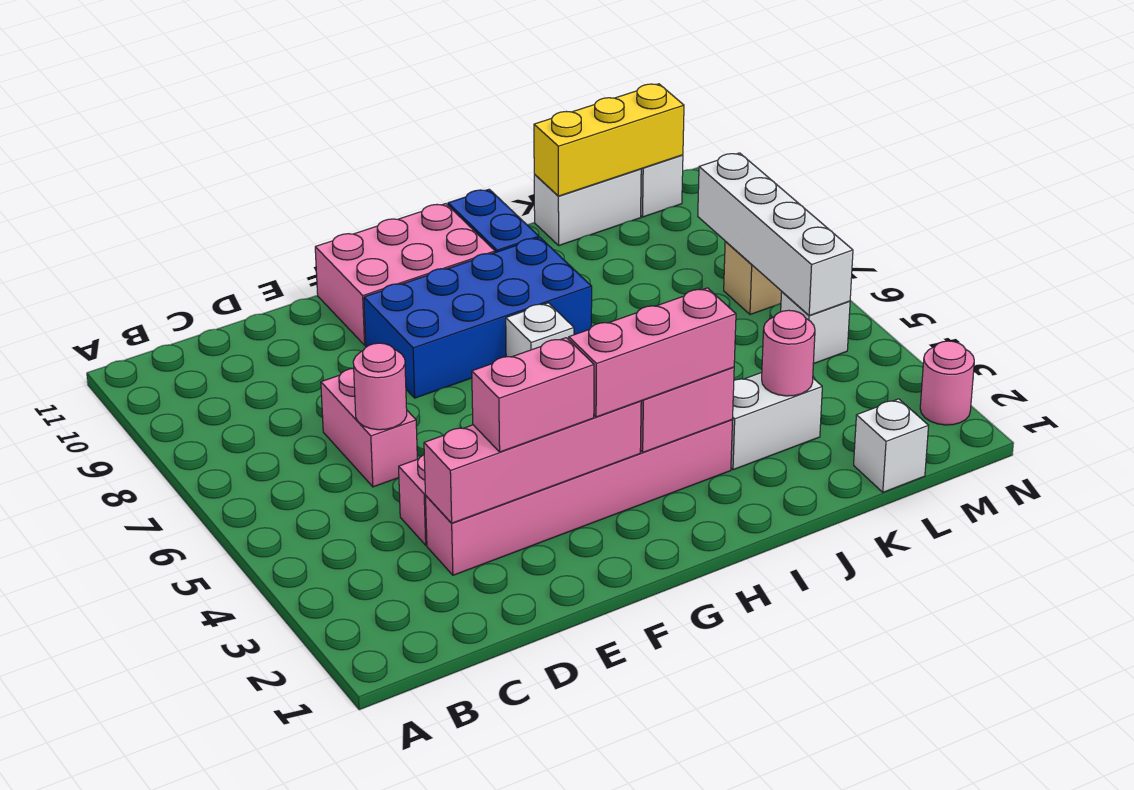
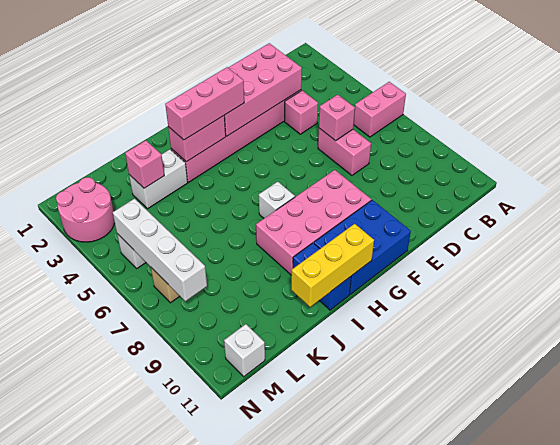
pink brick D3:G3 level 2 -> pink brick D2:G3 level 2
pink round brick D6 level 2 -> pink brick D6 level 2
pink brick E3:F3 level 3 -> pink brick A6:B6 level 1
blue brick F8:I9 level 1 -> pink brick F8:I9 level 1
pink brick F10:H11 level 1 -> blue brick F10:H11 level 1
pink round brick K3 level 2 -> pink brick K3 level 2
white brick K11:L11 level 1 -> none
yellow brick K11:M11 level 2 -> yellow brick H11:J11 level 2
white brick L1 level 1 -> none
pink round brick N2 level 1 -> pink round brick M2:N3 level 1

